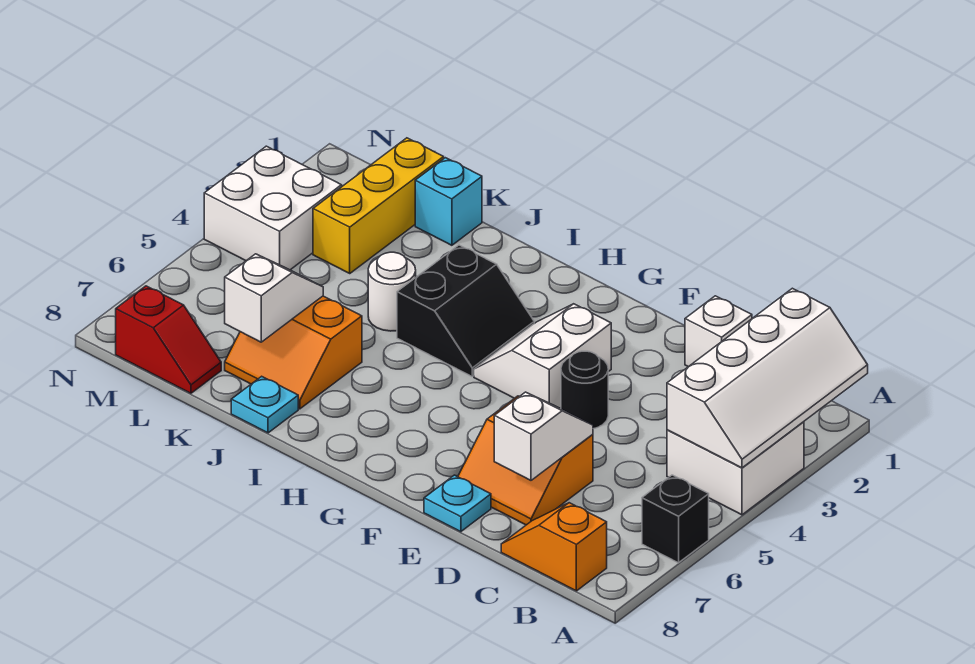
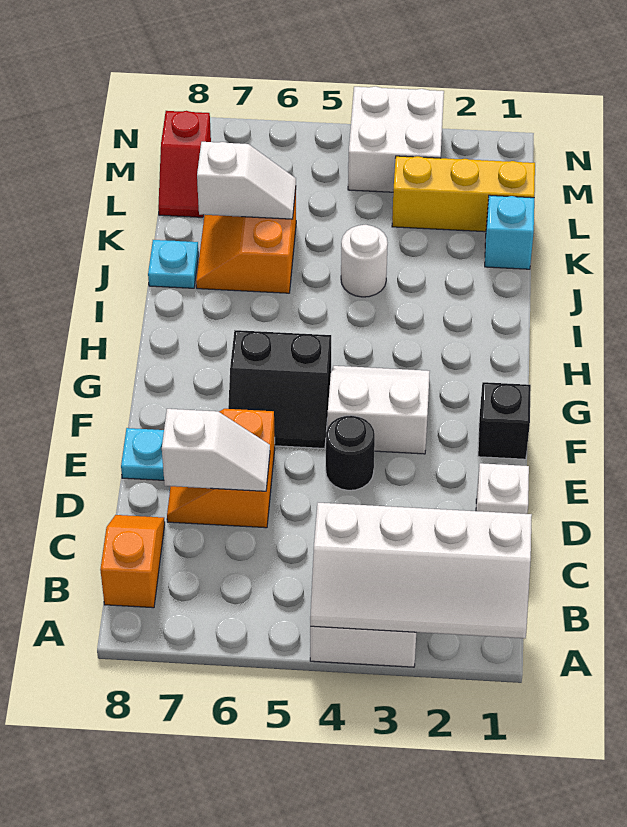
black brick A6 level 1 -> black brick F1 level 1
black slope H3:I4 level 1 top I -> black slope F5:G6 level 1 top G

